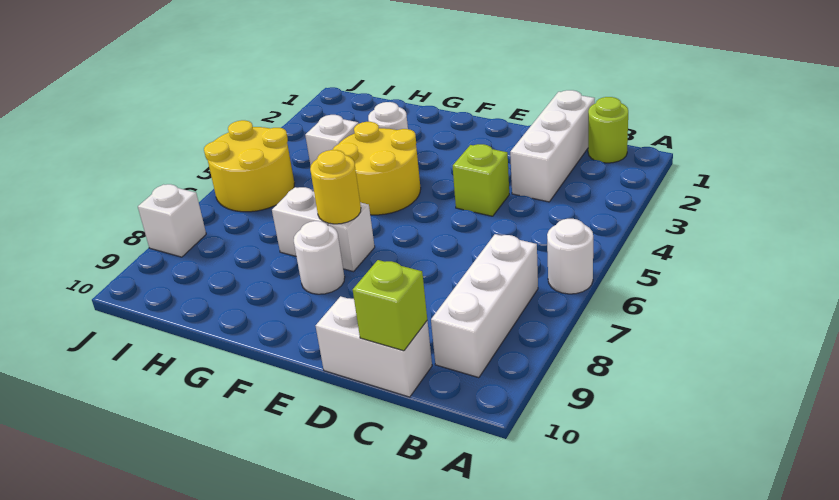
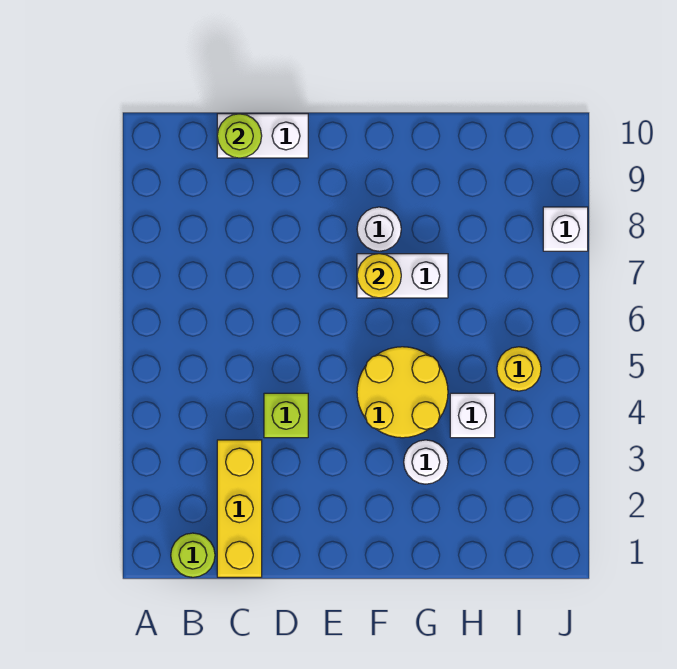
white round brick A6 level 1 -> none
white brick B7:B9 level 1 -> none
white brick C1:C3 level 1 -> yellow brick C1:C3 level 1
lime brick C10 level 2 -> lime round brick C10 level 2
yellow round brick I5:J6 level 1 -> yellow round brick I5 level 1

